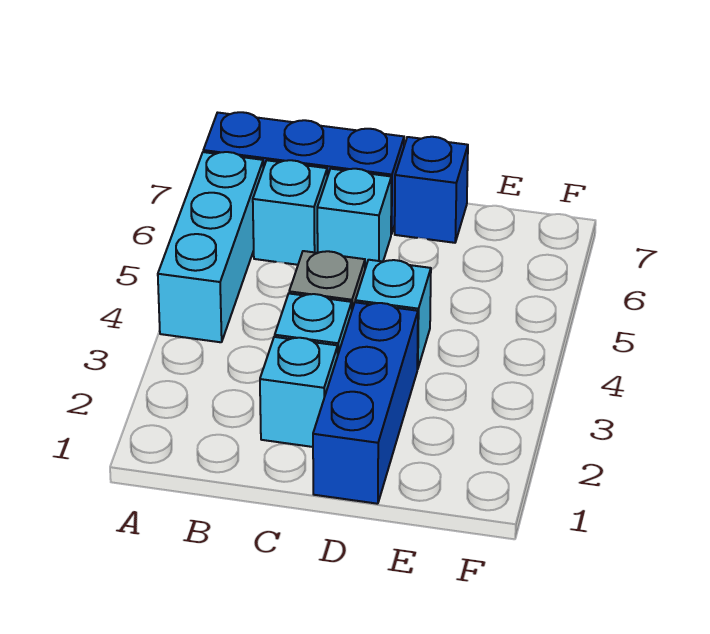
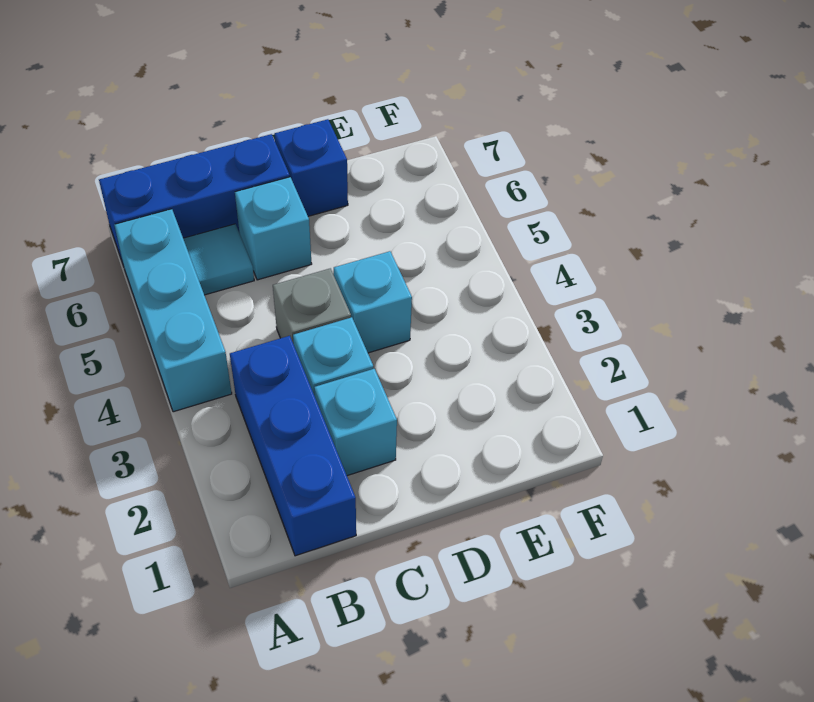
cyan brick B6 level 1 -> cyan tile B6 level 1
blue brick D1:D3 level 1 -> blue brick B1:B3 level 1

